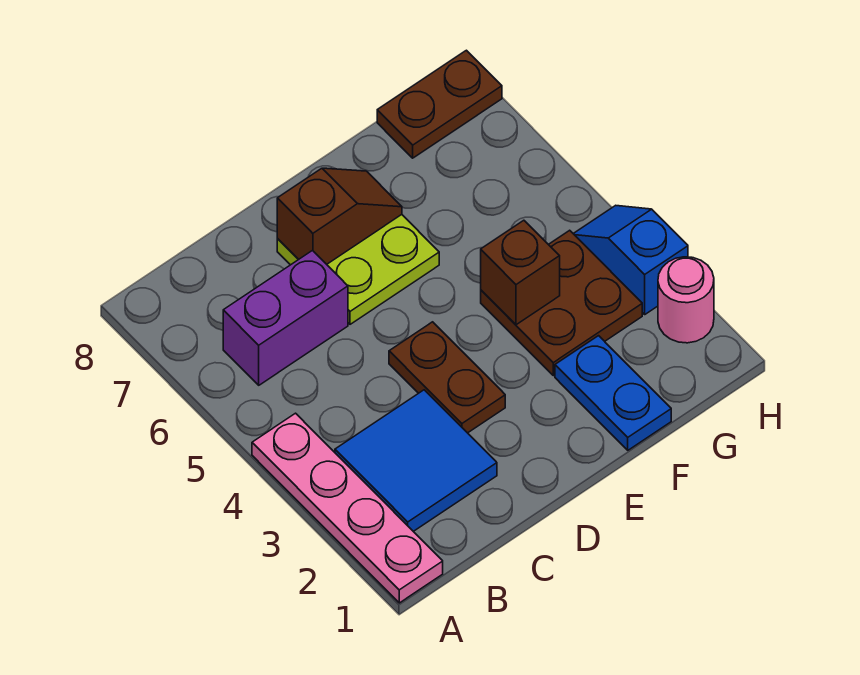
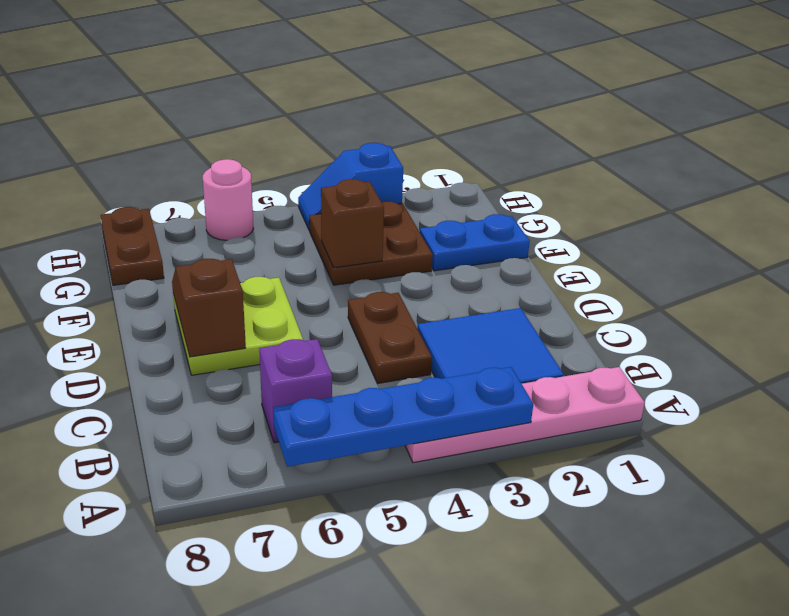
none -> blue plate A3:A6 level 2
purple brick B6:C6 level 1 -> purple brick B6 level 1
brown plate D3:D4 level 1 -> brown plate C4:D4 level 1
pink round brick H2 level 1 -> pink round brick H6 level 1

